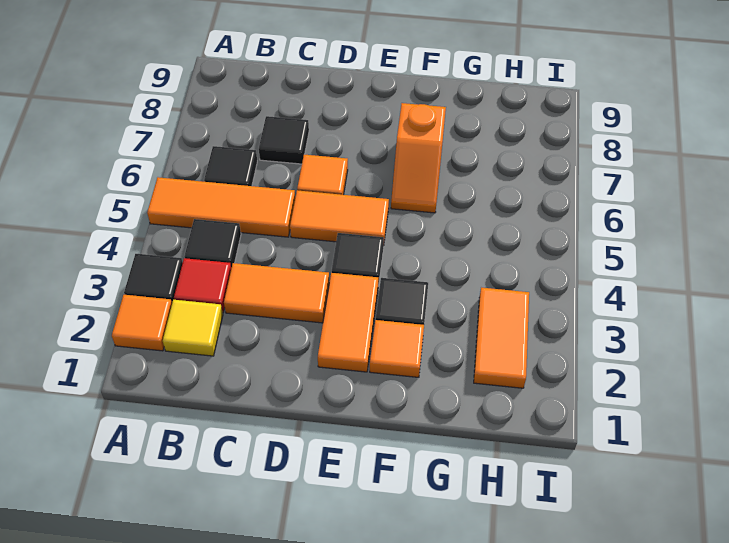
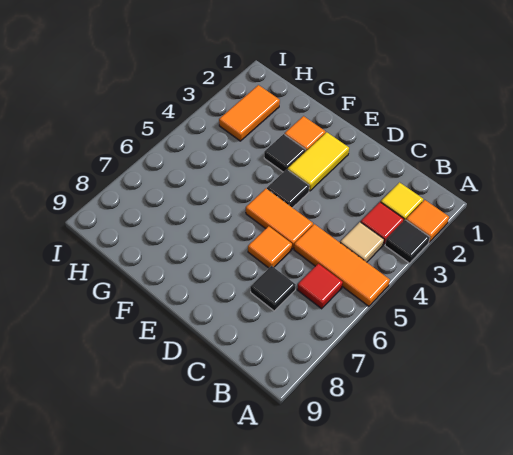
black tile B4 level 1 -> tan tile B4 level 1
black tile B6 level 1 -> red tile B6 level 1
orange tile C3:D3 level 1 -> none
orange tile E2:E3 level 1 -> yellow tile E2:E3 level 1
orange slope F6:F7 level 1 top 7 -> none

